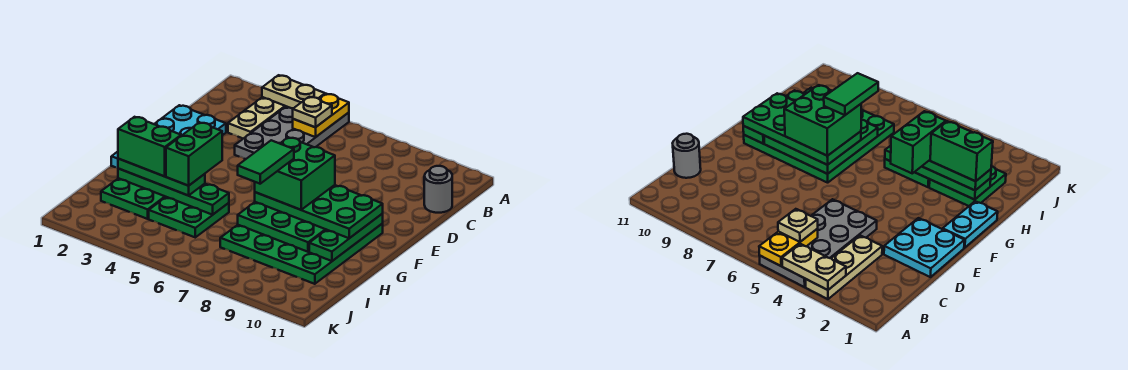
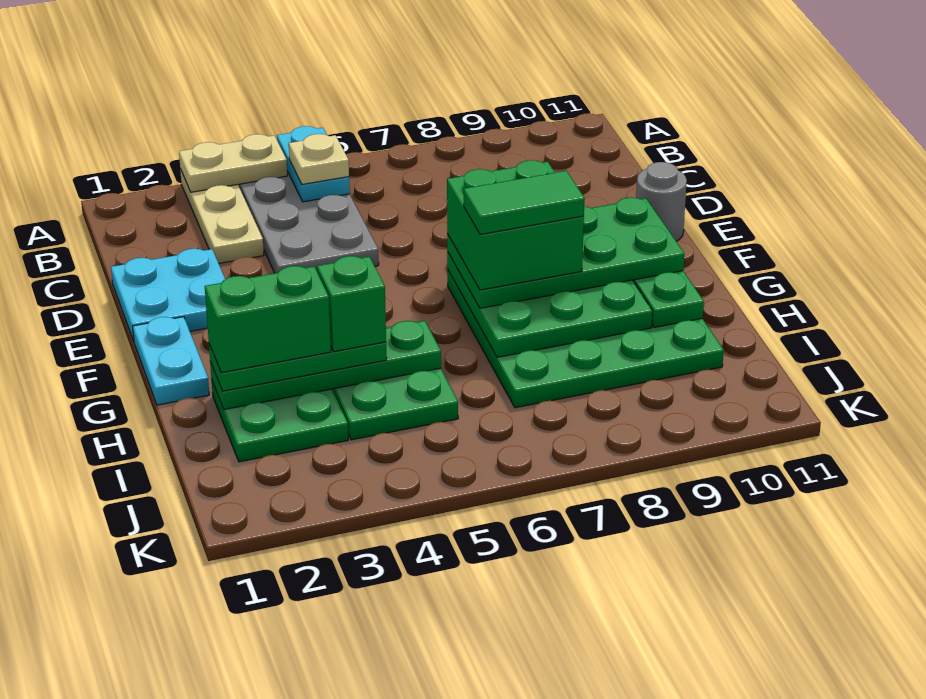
yellow plate A5:B5 level 2 -> cyan plate A5:B5 level 2
grey round brick C11 level 1 -> grey round brick E11 level 1
green brick G4:H4 level 4 -> green brick H4 level 4
green tile G7:H7 level 5 -> green tile G7:G8 level 5

